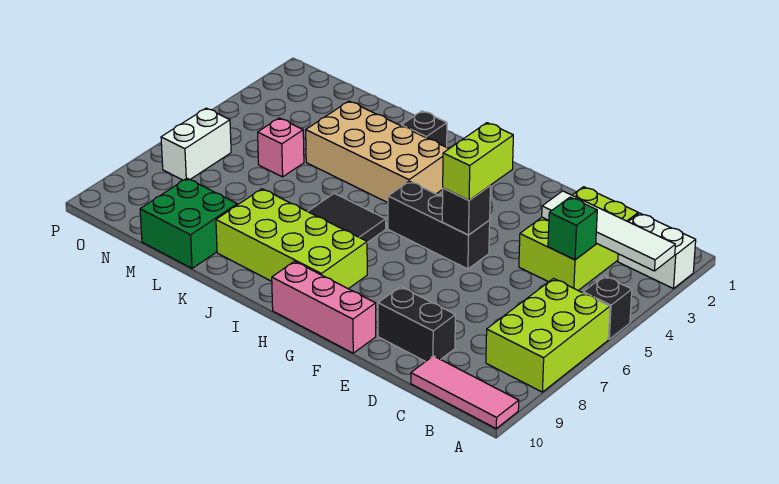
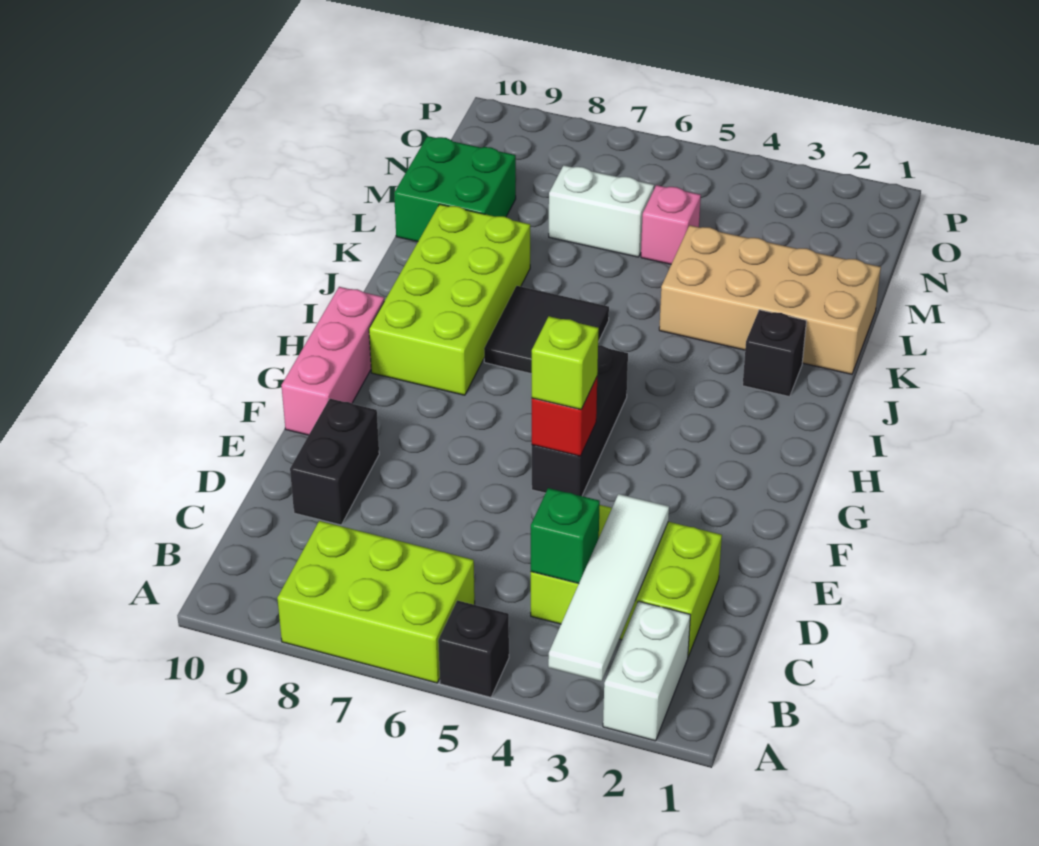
pink tile A10:C10 level 1 -> none
lime brick F4:F5 level 3 -> lime brick F5 level 3
black brick F5 level 2 -> red brick F5 level 2
tan brick I3:L4 level 1 -> tan brick K1:L4 level 1
white brick O6:O7 level 1 -> white brick M6:M7 level 1

